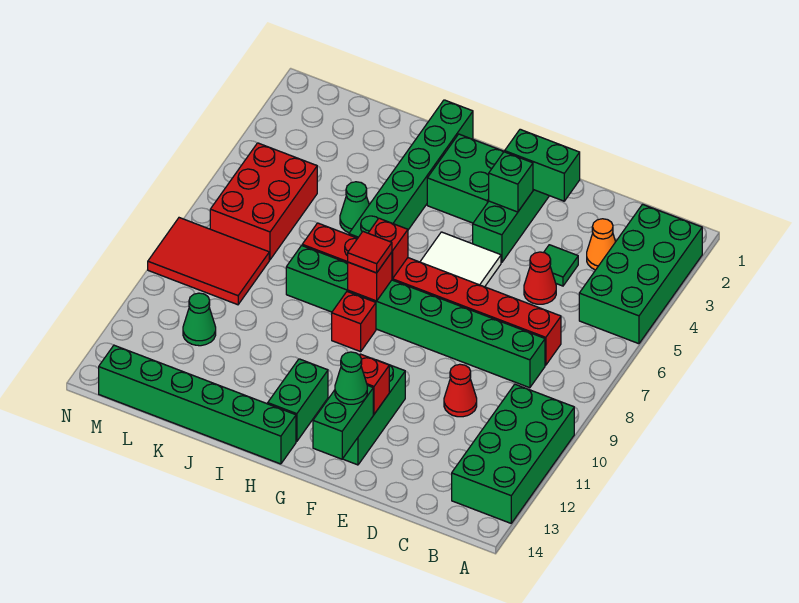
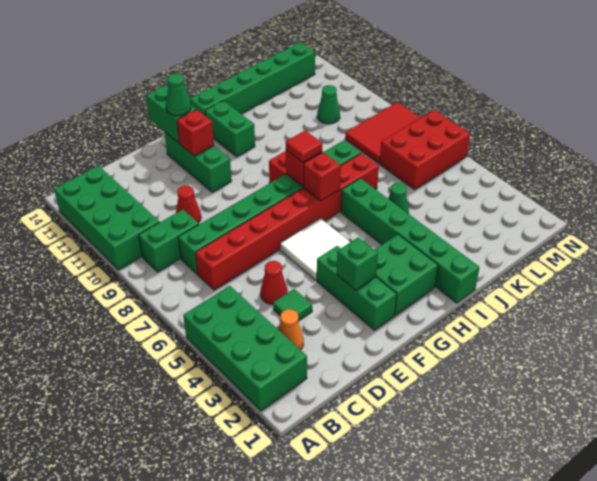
green brick E2:F2 level 2 -> green brick B9:C9 level 1
red brick L5:M7 level 1 -> red brick L6:N7 level 1

